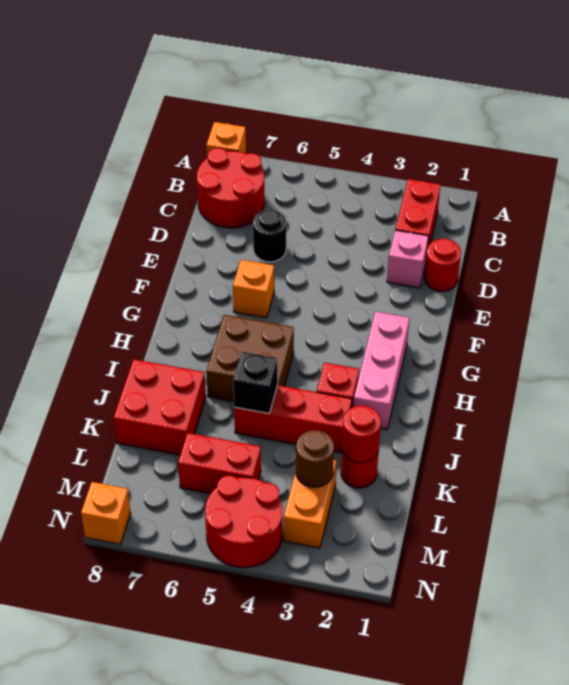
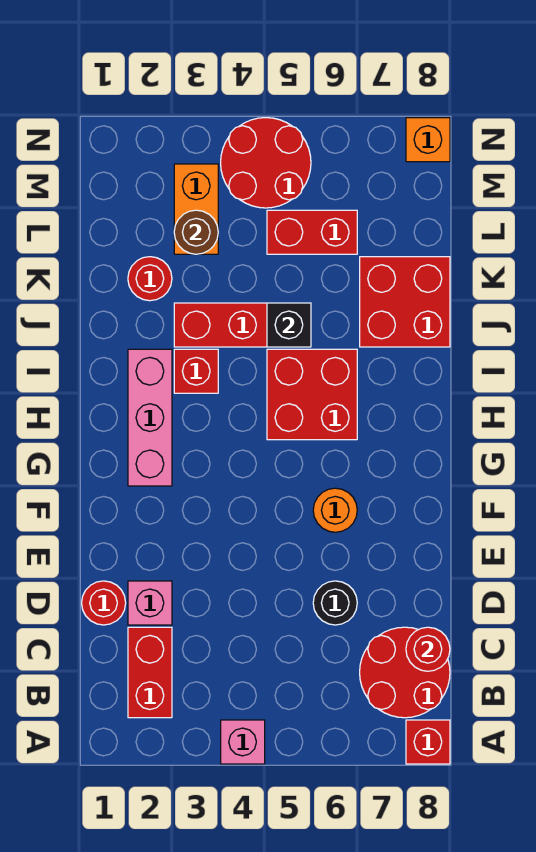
none -> pink brick A4 level 1
orange brick A8 level 1 -> red brick A8 level 1
orange brick F6 level 1 -> orange round brick F6 level 1
brown brick H5:I6 level 1 -> red brick H5:I6 level 1
red round brick K2 level 2 -> red round brick C8 level 2

